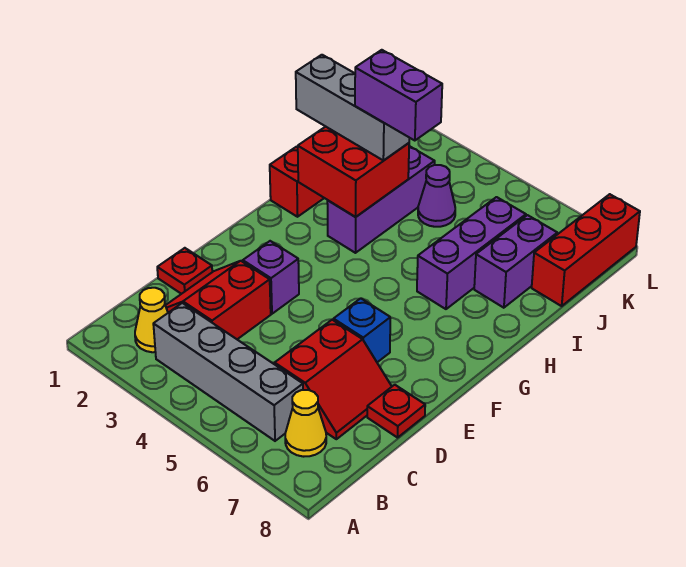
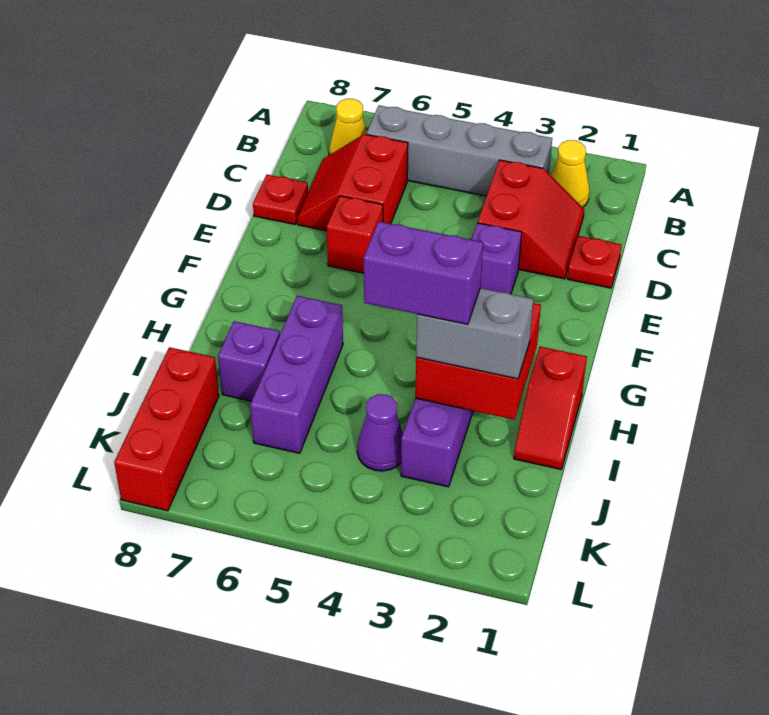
blue brick E6 level 1 -> red brick E6 level 1
grey brick I1:I3 level 3 -> grey brick I2:I3 level 3
purple brick I7:J7 level 1 -> purple brick I7 level 1

